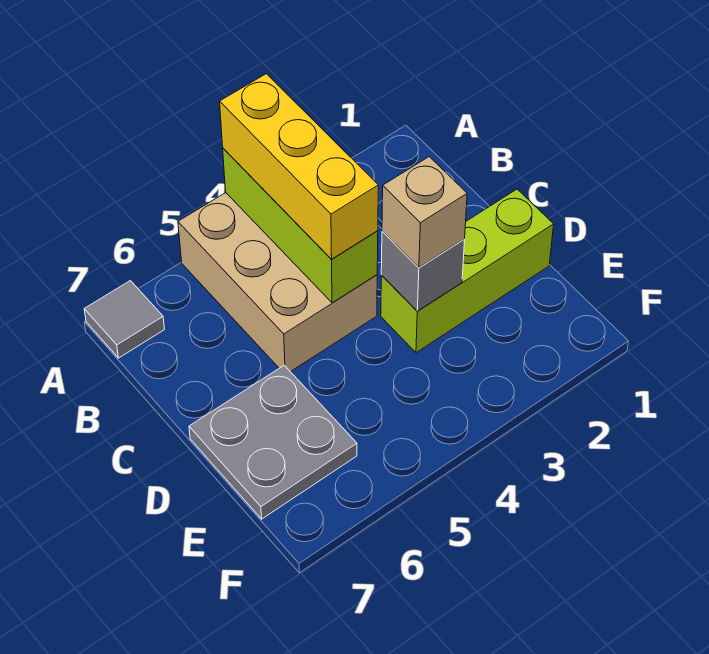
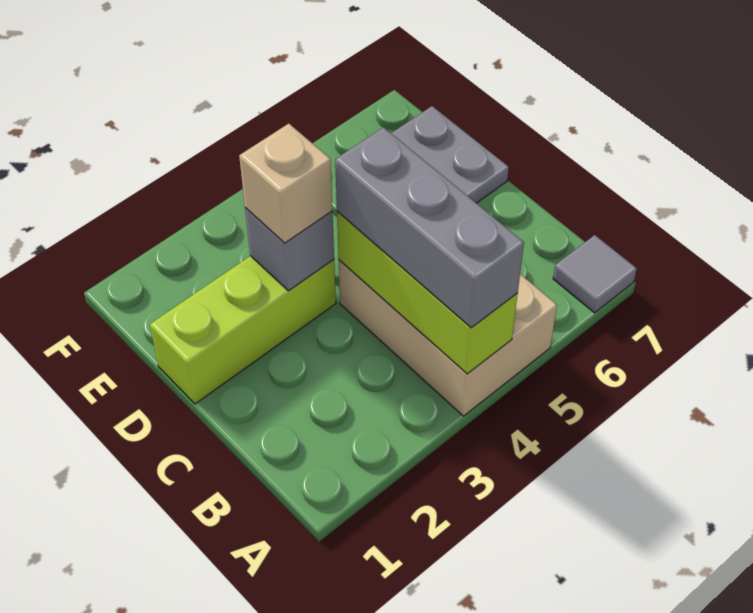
yellow brick A4:C4 level 3 -> grey brick A4:C4 level 3

